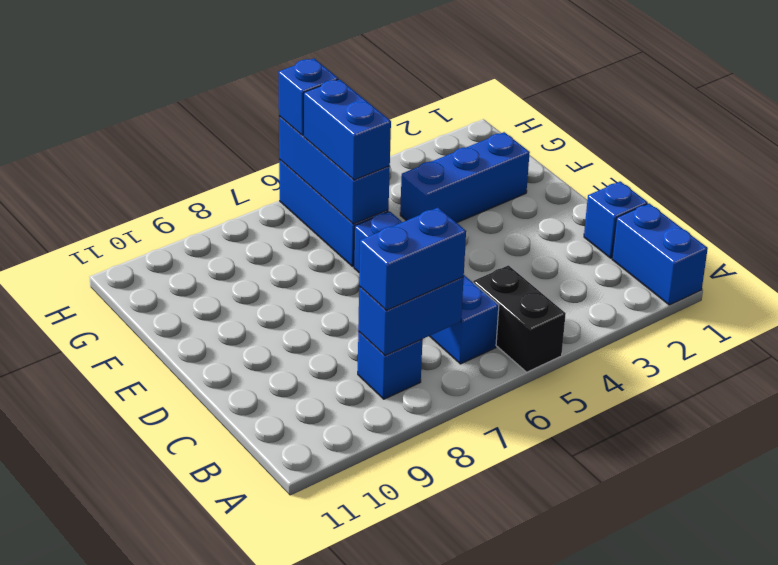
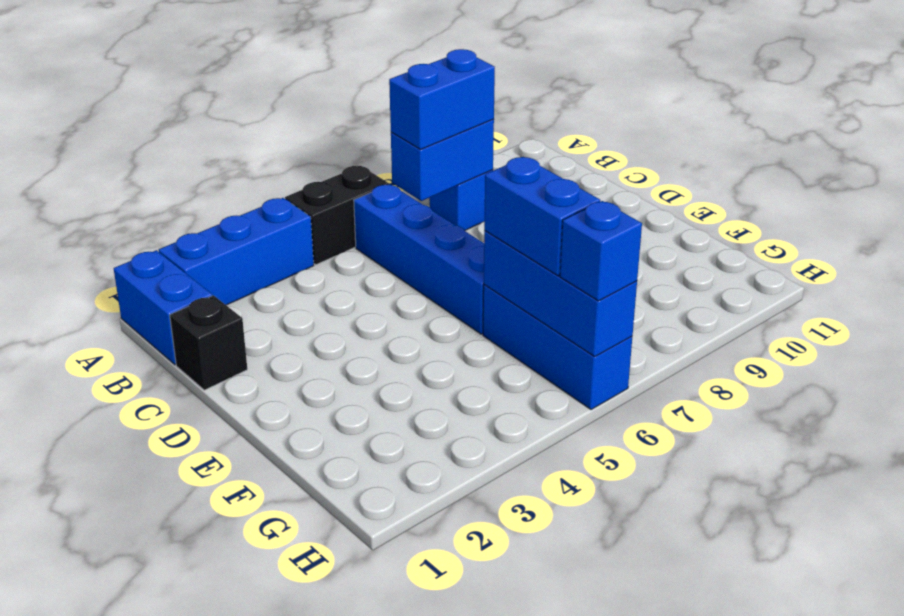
black brick A5:B5 level 1 -> black brick A5:A6 level 1
blue brick C1 level 1 -> black brick C1 level 1
blue brick F2:F4 level 1 -> blue brick A2:A4 level 1

